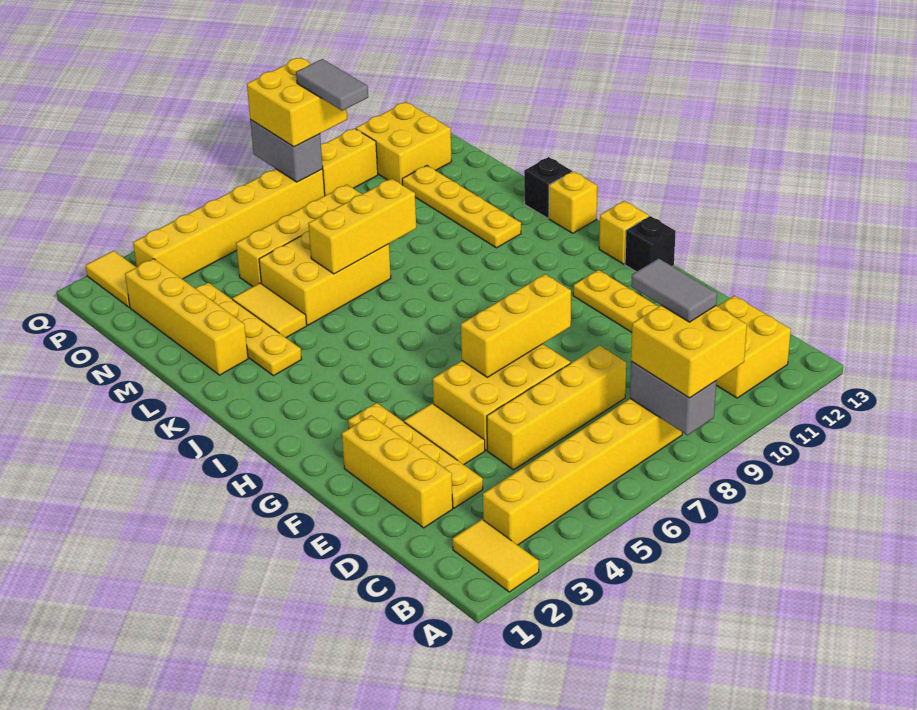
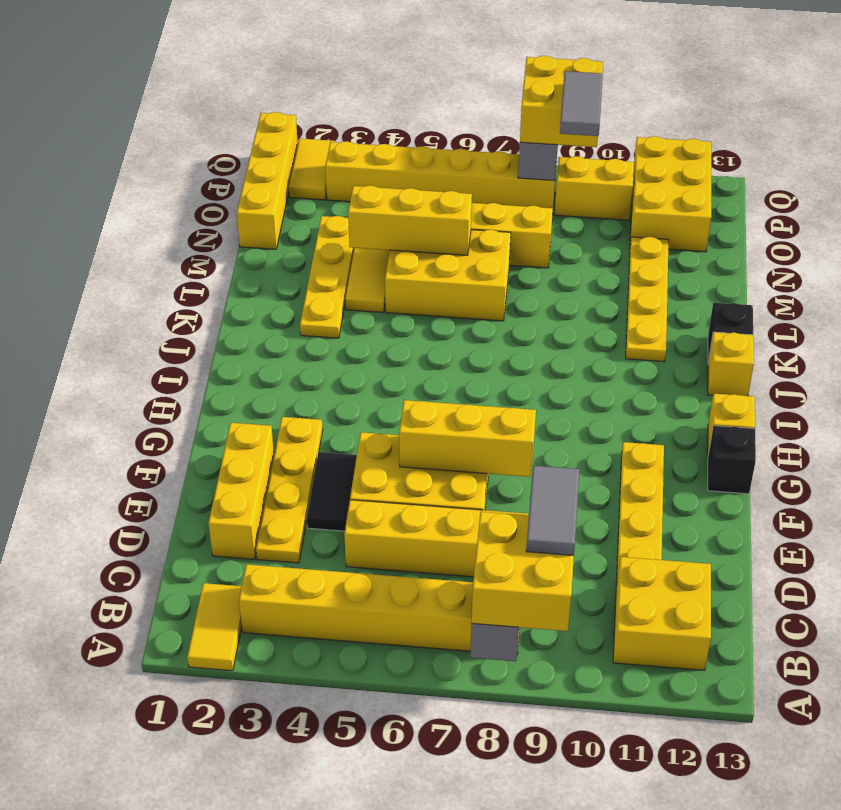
yellow tile E4:F4 level 1 -> black tile E4:F4 level 1
yellow brick L2:O2 level 1 -> yellow brick N1:Q1 level 1
yellow brick L6:L8 level 2 -> yellow brick M4:M6 level 2
yellow brick O11:P12 level 1 -> yellow brick O11:Q12 level 1

